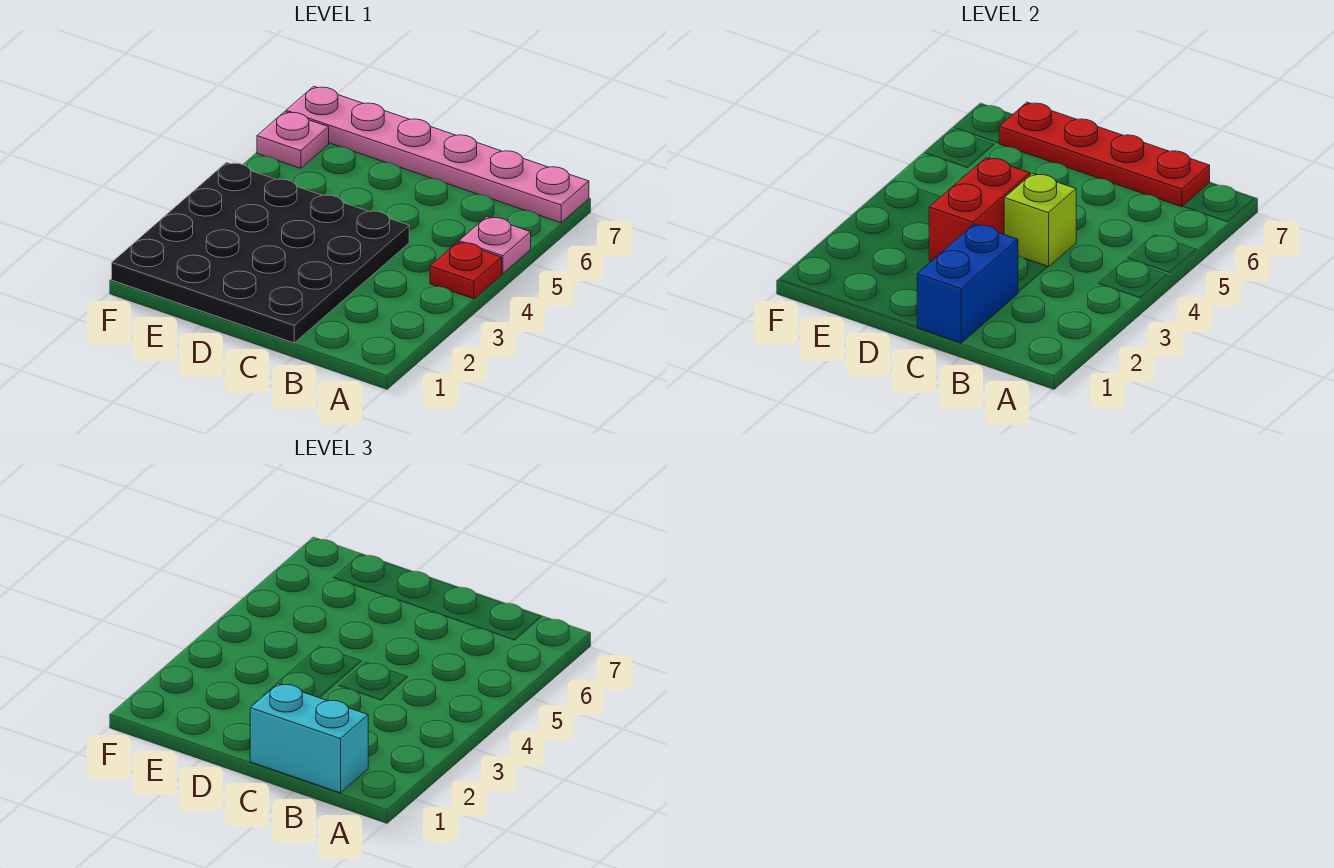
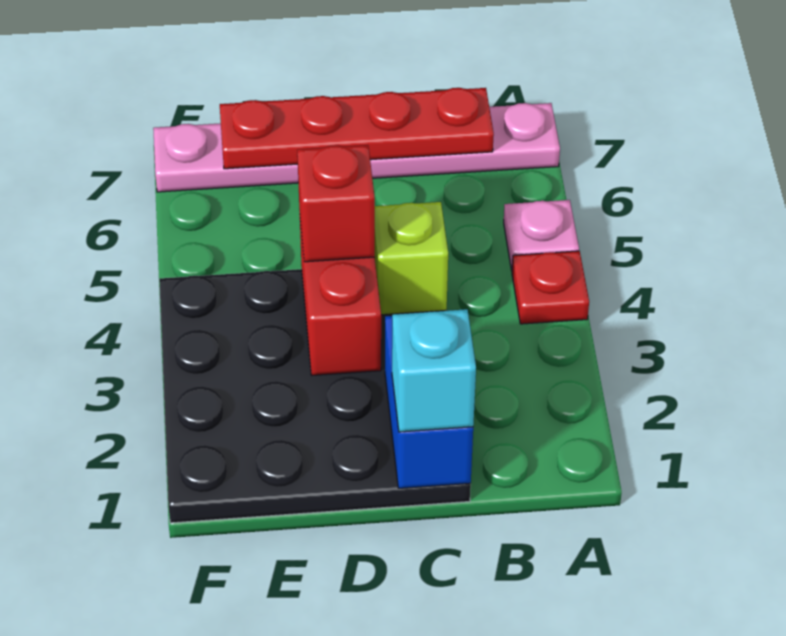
cyan brick B1:C1 level 3 -> cyan brick C1 level 3
none -> red brick D4 level 3
pink plate F6 level 1 -> none

